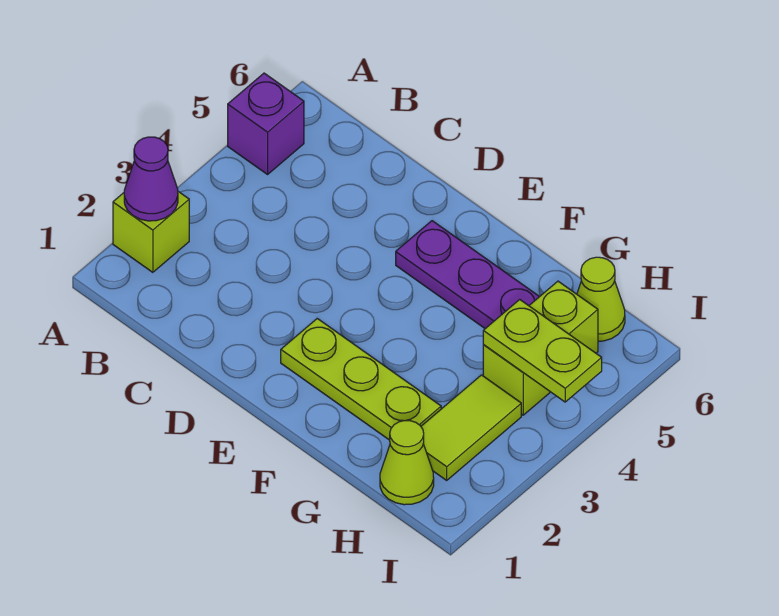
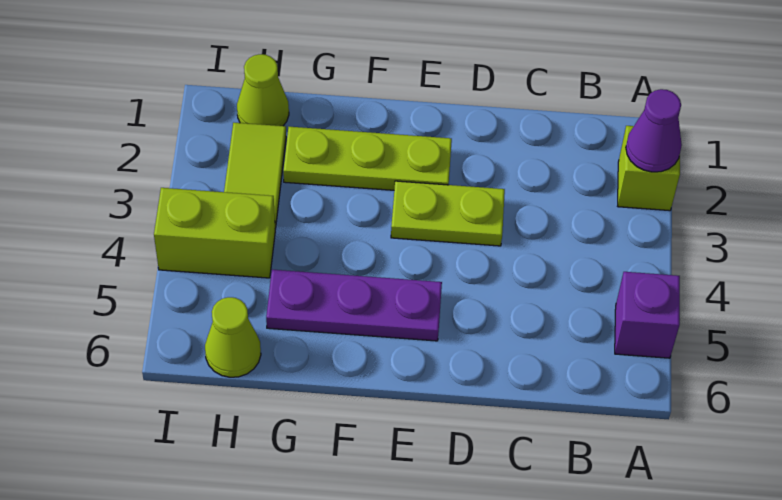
lime brick H4:H5 level 1 -> lime brick H4:I4 level 1
lime plate H4:I4 level 2 -> lime plate D3:E3 level 1

